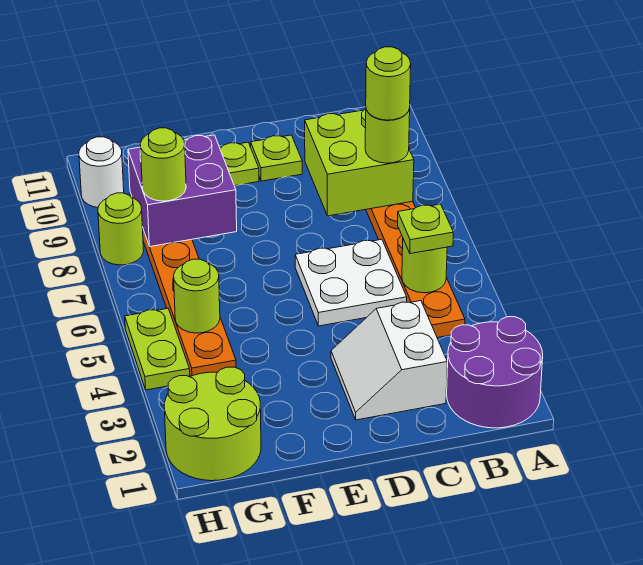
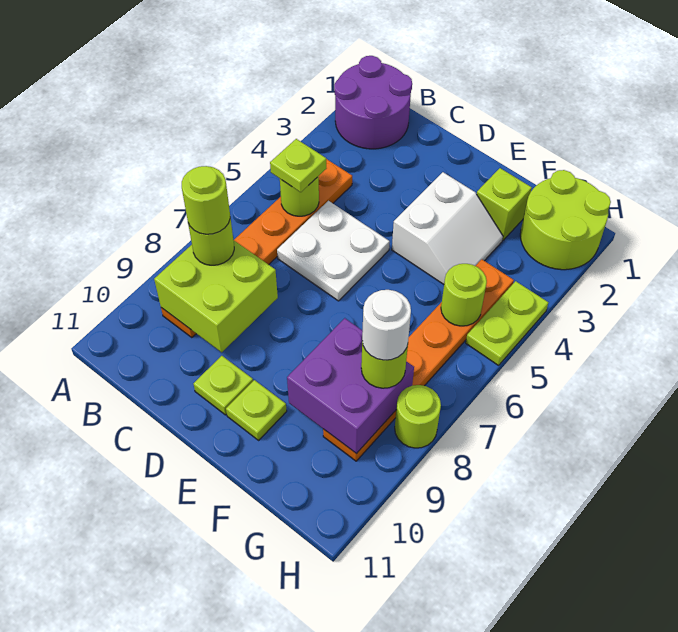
white slope C2:D3 level 1 top C -> white slope E3:F4 level 1 top E
none -> lime brick F2 level 1
white round brick H10 level 1 -> white round brick G8 level 4

